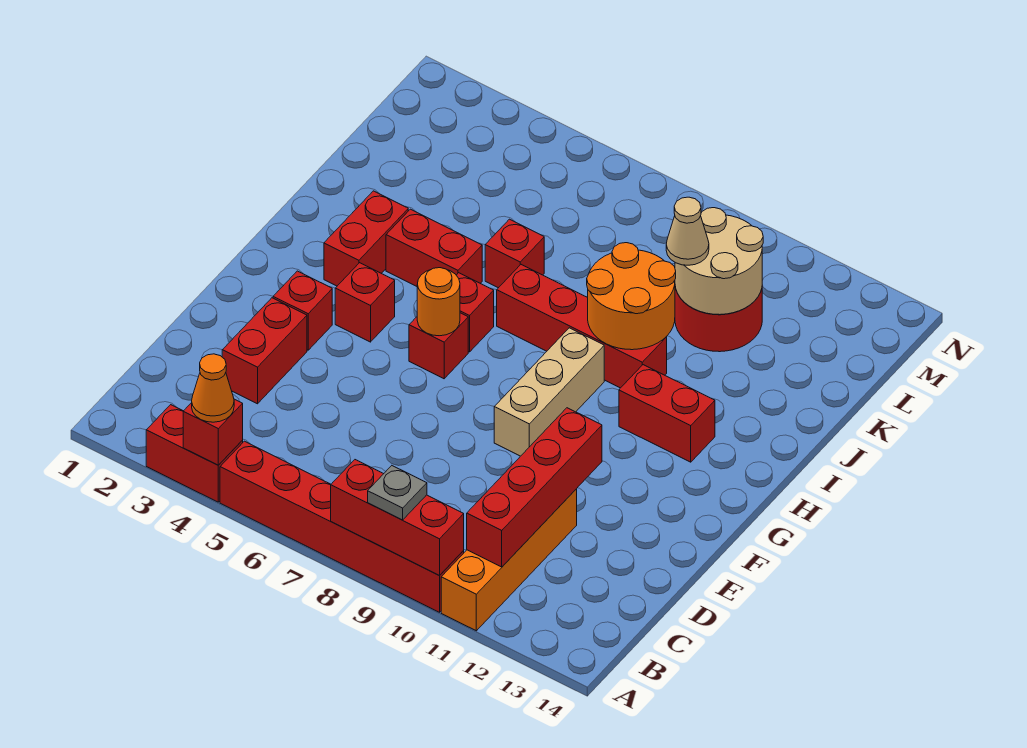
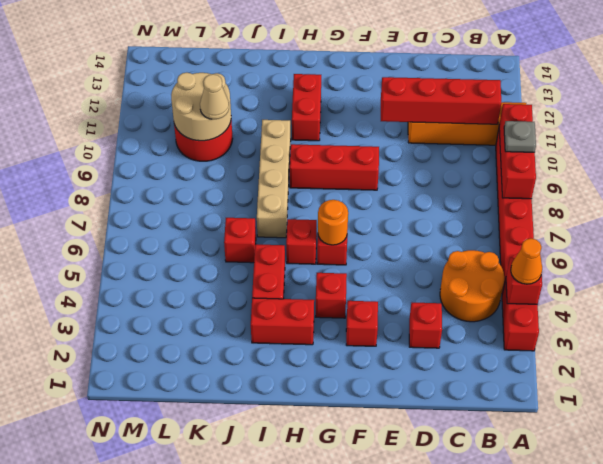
red brick D3:E3 level 1 -> red brick D3 level 1
tan brick F9:H9 level 1 -> red brick F9:H9 level 1
red brick I7:I10 level 1 -> tan brick I7:I10 level 1
orange round brick I9:J10 level 2 -> orange round brick B4:C5 level 1

